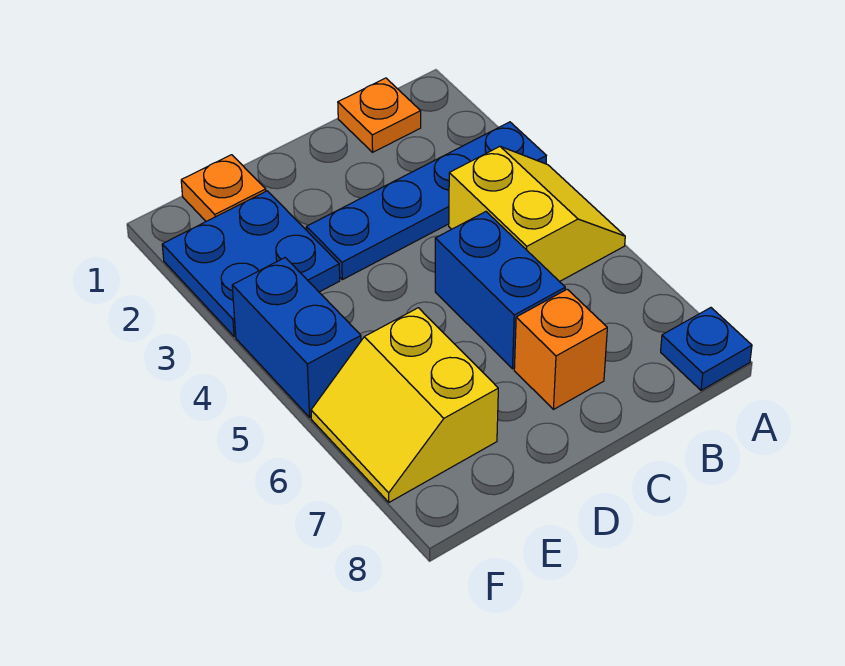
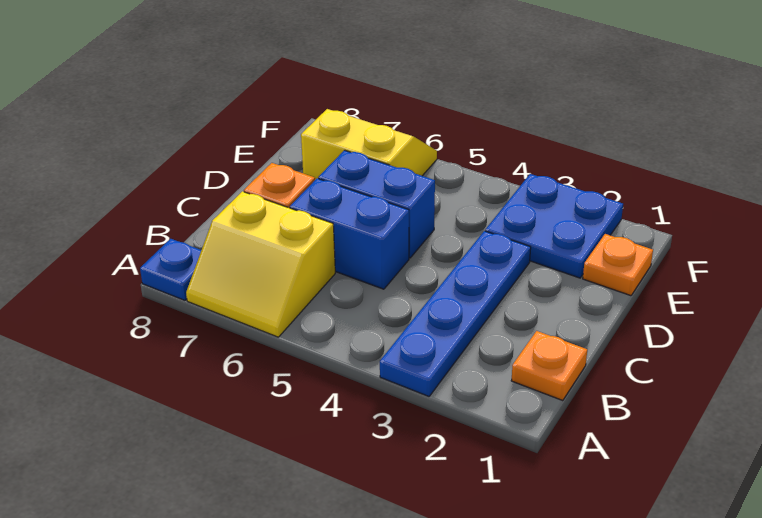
yellow slope A4:B5 level 1 top B -> yellow slope A6:B7 level 1 top B
blue brick F4:F5 level 1 -> blue brick D5:D6 level 1

